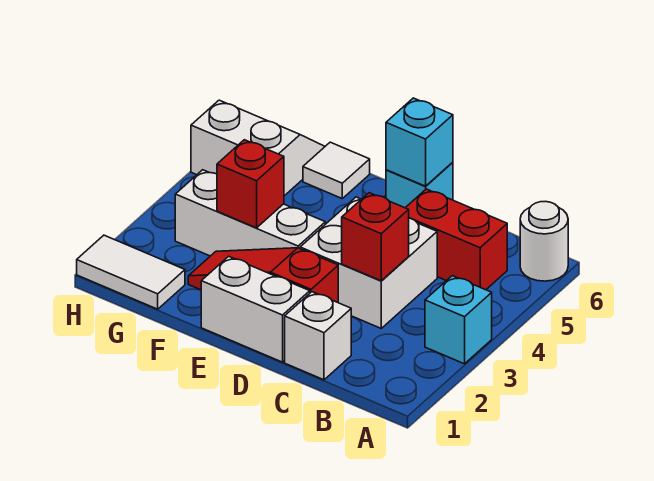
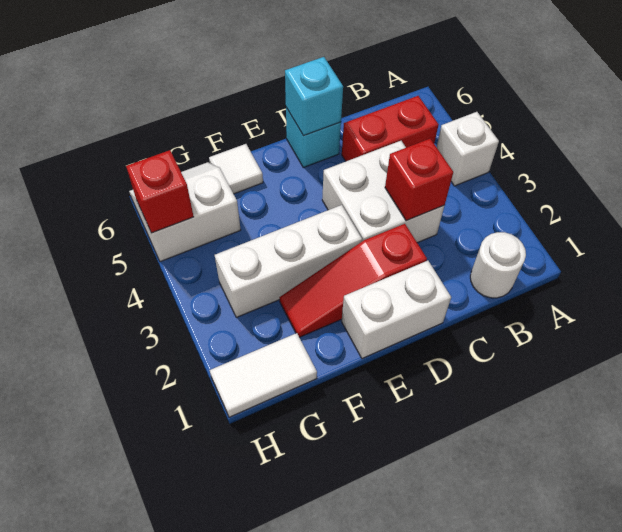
cyan brick A3 level 1 -> none
white round brick A6 level 1 -> white round brick B1 level 1
white brick C1 level 1 -> white brick A4 level 1
red brick F3 level 2 -> red brick H5 level 2

